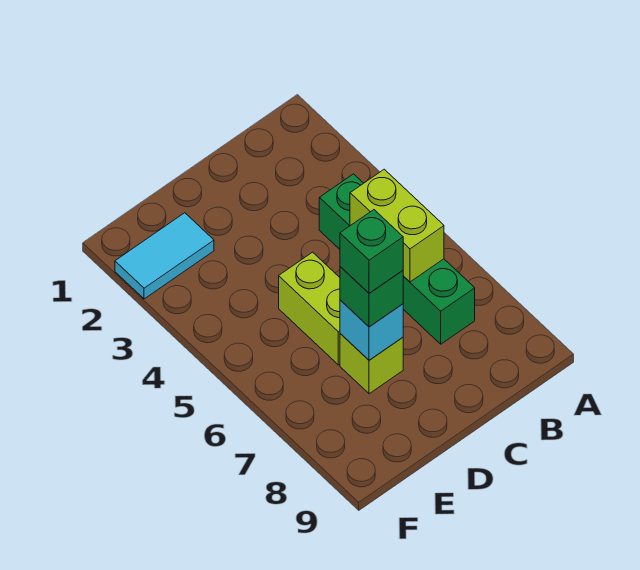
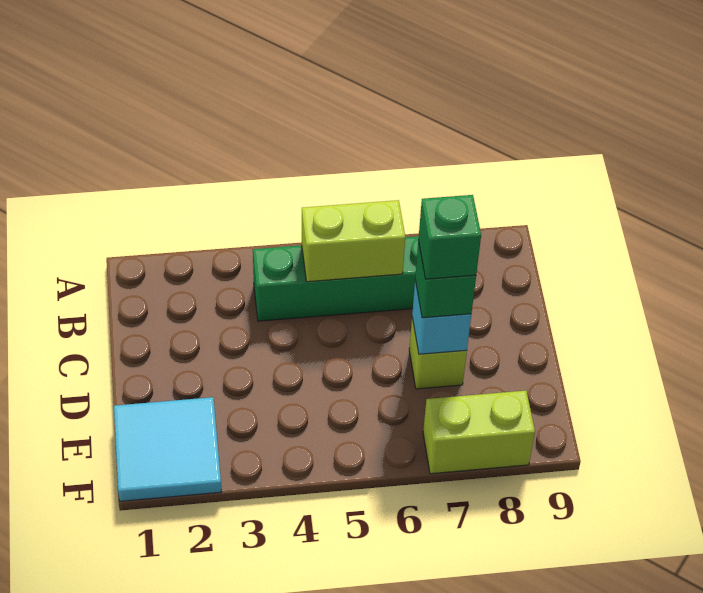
lime brick D5:D6 level 1 -> lime brick F7:F8 level 1
cyan tile E2:F2 level 1 -> cyan tile E1:F2 level 1

